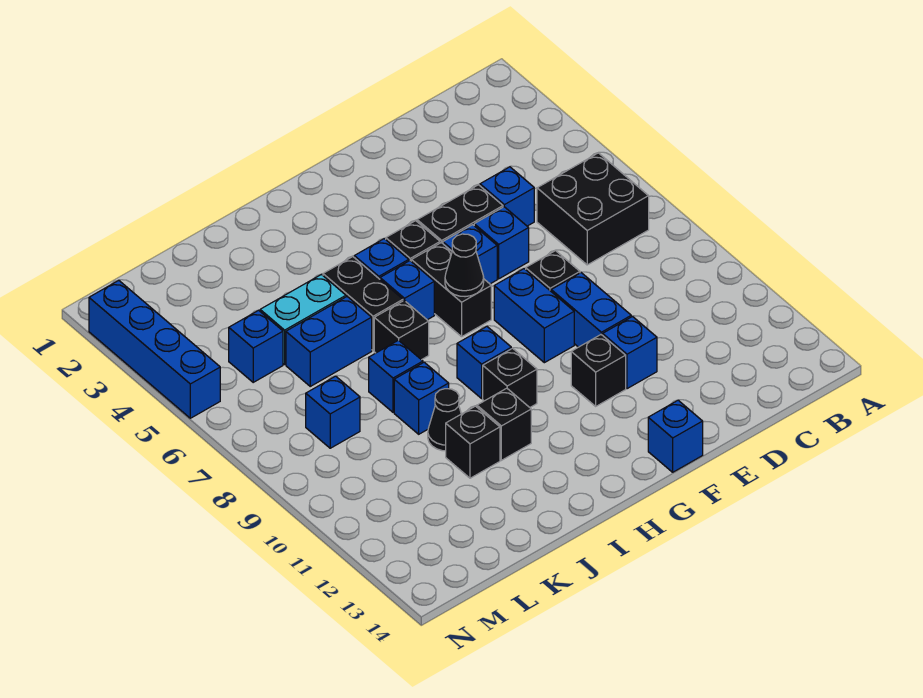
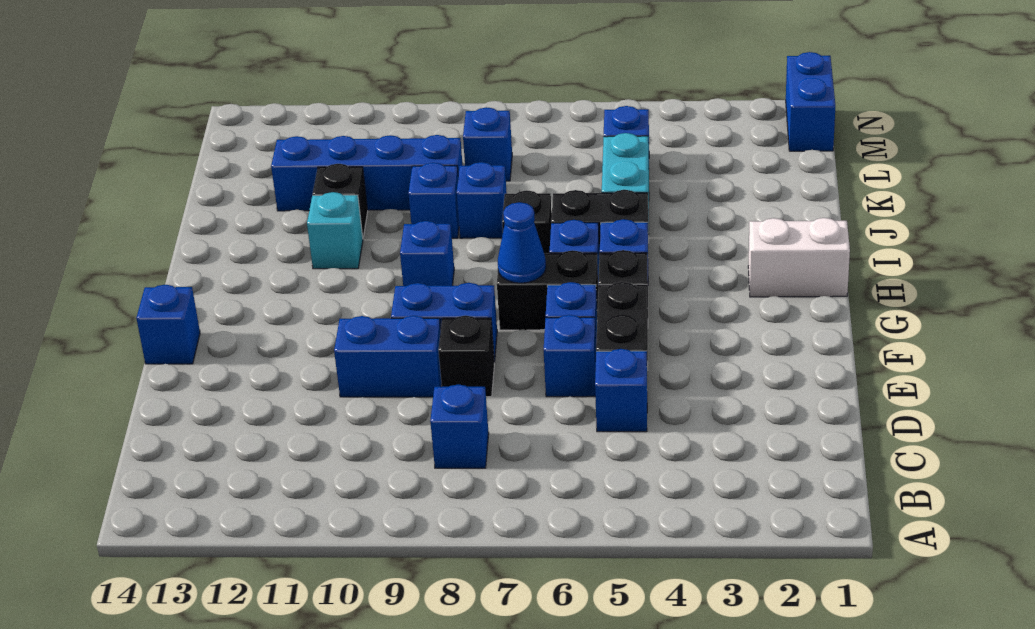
black brick B6:C7 level 1 -> none
blue brick E11 level 1 -> blue brick C8 level 1
black brick F11 level 1 -> none
black cone G7 level 2 -> blue cone G7 level 2
none -> white brick H1:H2 level 1
black brick H10 level 1 -> none
black brick I11 level 1 -> cyan brick I11 level 1
blue brick J6:K6 level 1 -> blue brick M1:N1 level 1
black cone J10 level 1 -> none
blue brick N2:N5 level 1 -> blue brick K9:K12 level 1

